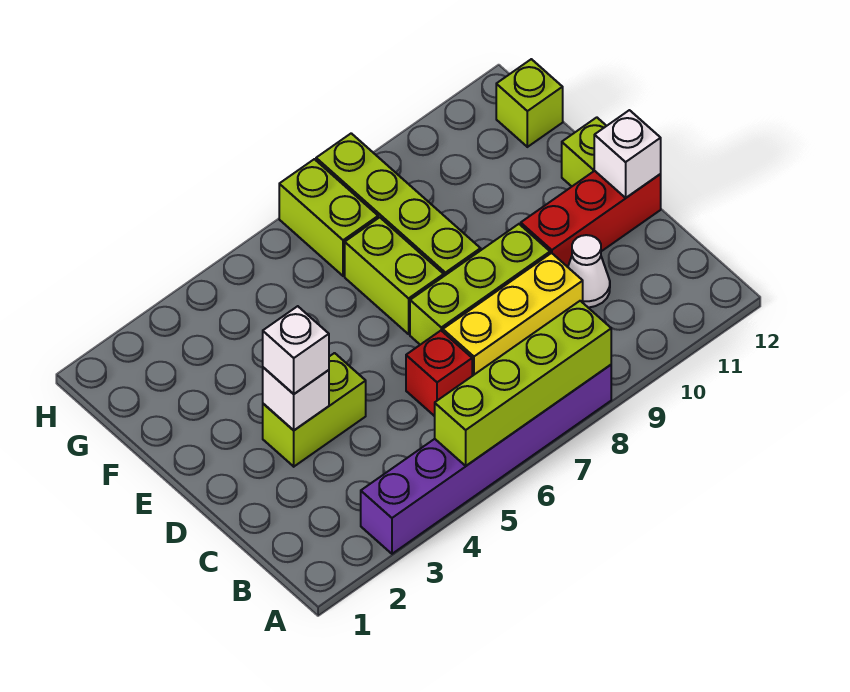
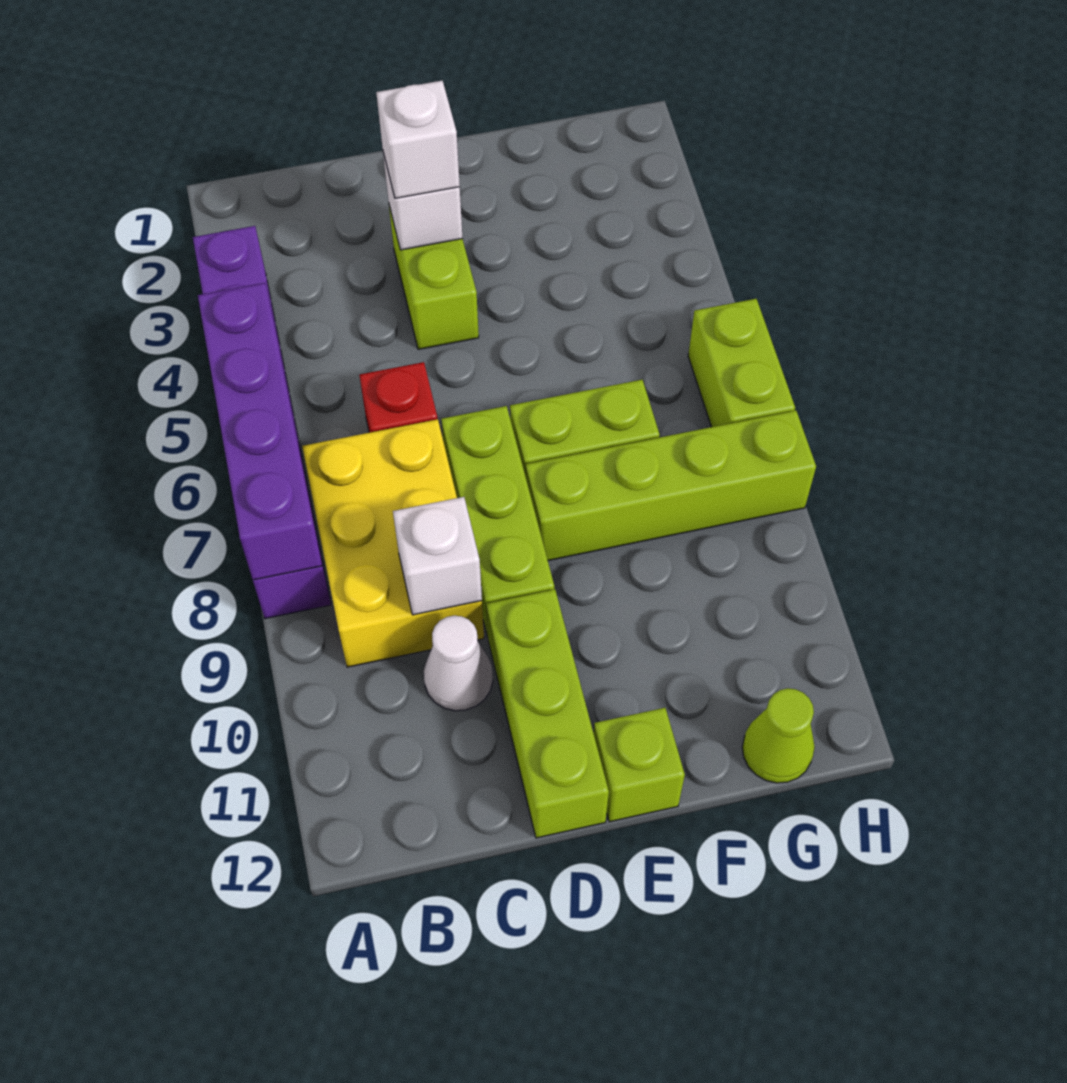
lime brick A5:A8 level 2 -> purple brick A5:A8 level 2
yellow brick C7:C9 level 1 -> yellow brick B7:C9 level 1
red brick D10:D12 level 1 -> lime brick D10:D12 level 1
white brick D12 level 2 -> white brick C9 level 2
lime brick G7:H7 level 1 -> lime brick H6:H7 level 1
lime brick G12 level 1 -> lime cone G12 level 1

